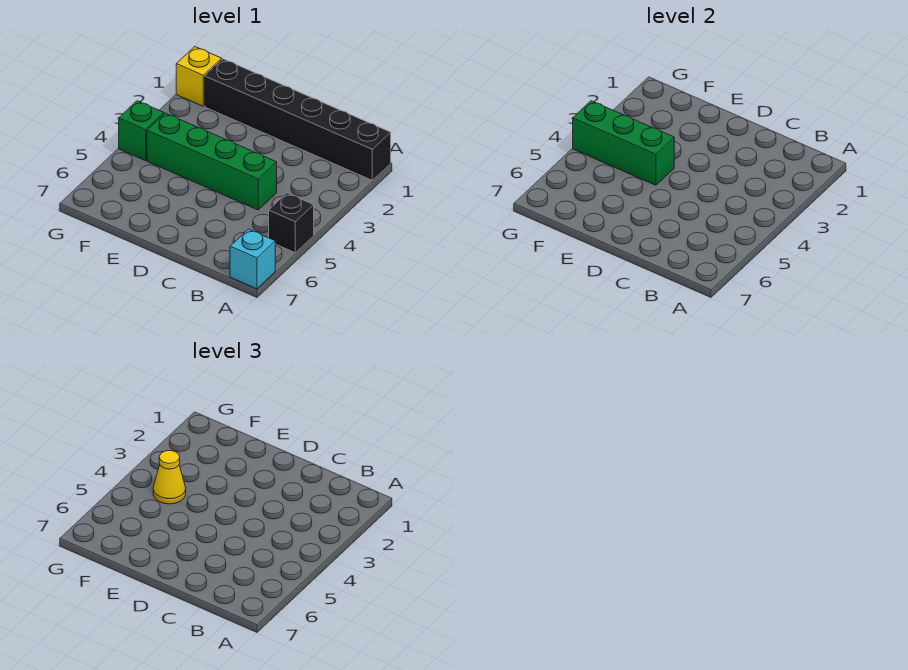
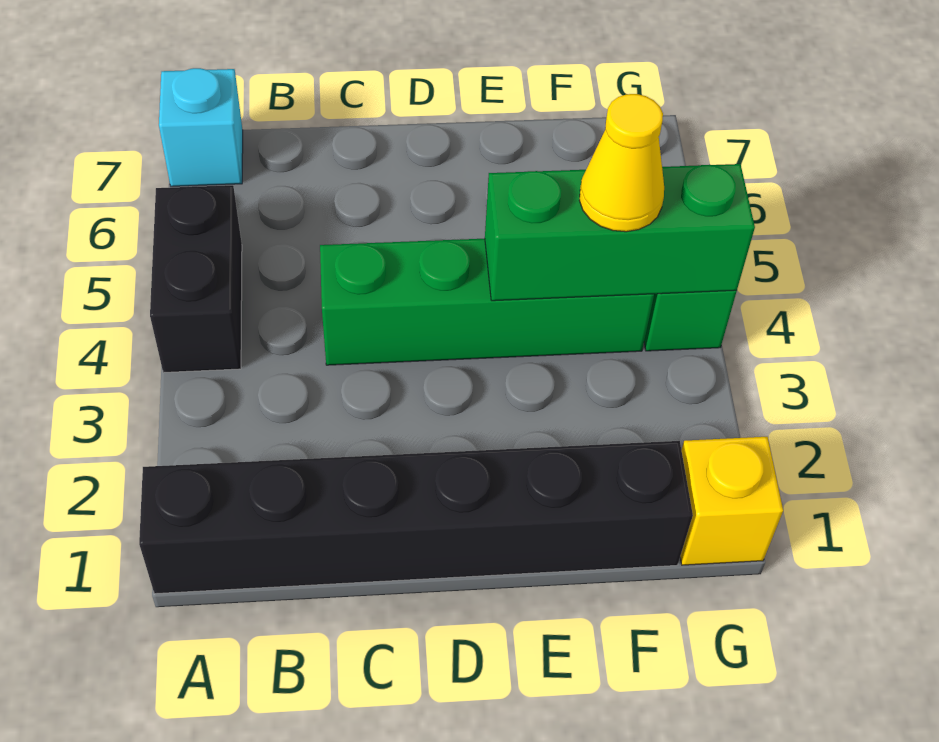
black brick A5 level 1 -> black brick A4:A5 level 1

